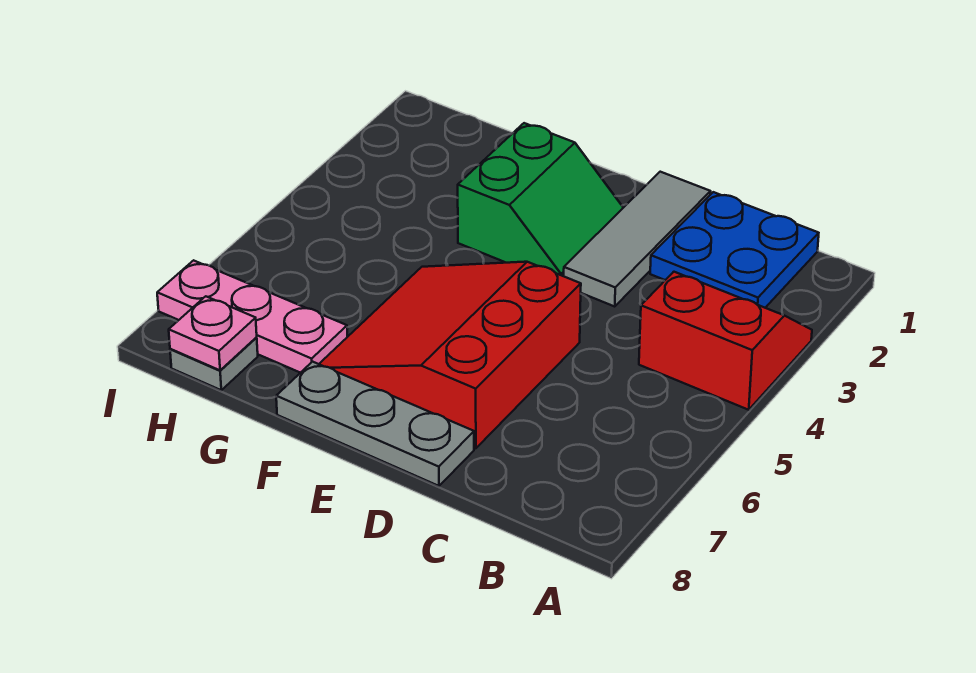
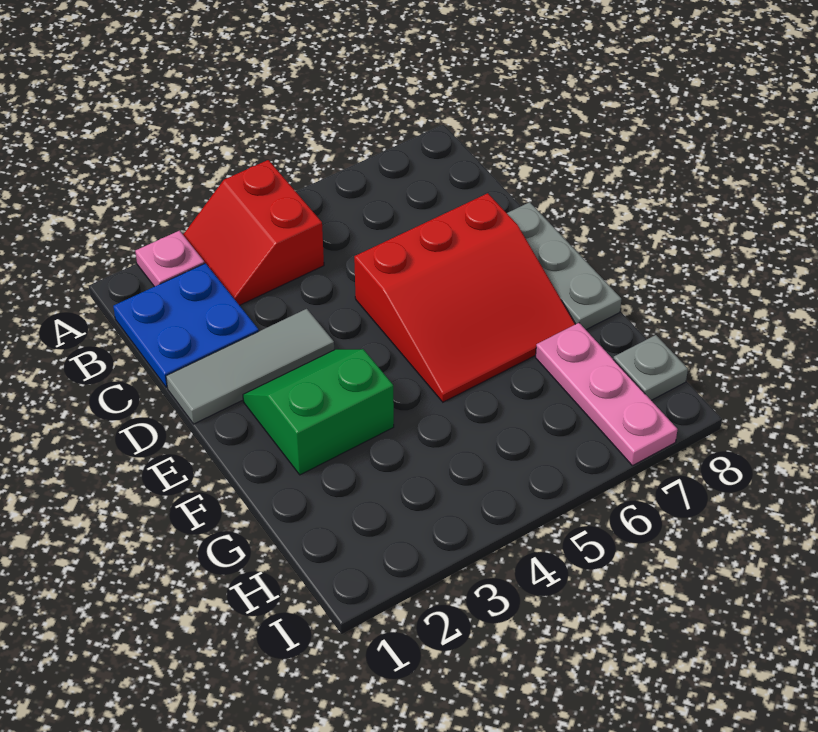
pink plate H8 level 2 -> pink plate A2 level 1

